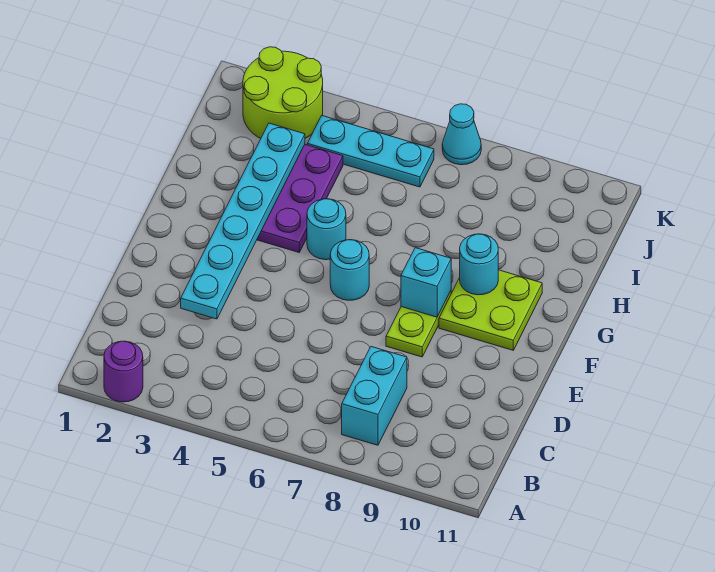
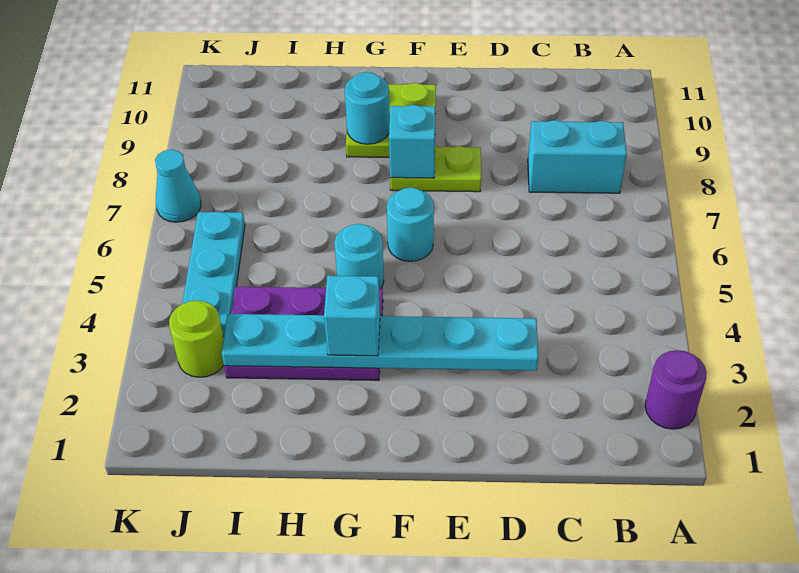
none -> cyan brick G3 level 3
lime round brick J2:K3 level 1 -> lime round brick J3 level 1

